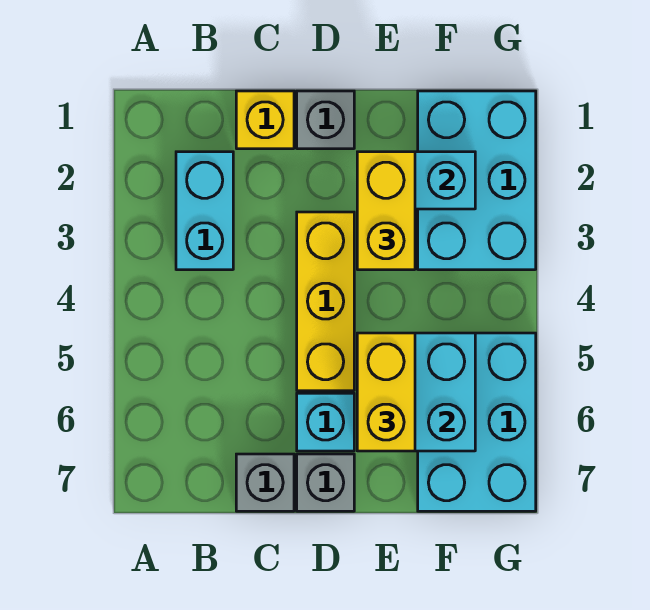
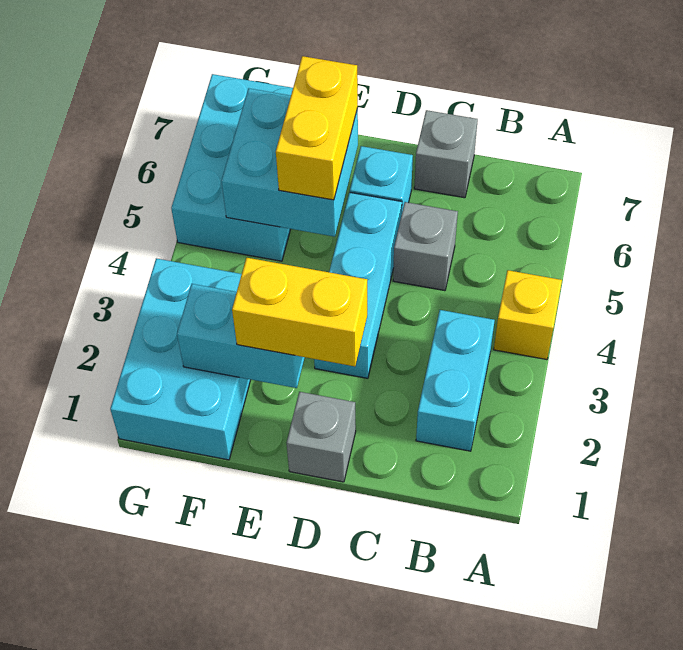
yellow brick C1 level 1 -> yellow brick A4 level 1
yellow brick D3:D5 level 1 -> cyan brick D3:D5 level 1
grey brick D7 level 1 -> grey brick C5 level 1
yellow brick E2:E3 level 3 -> yellow brick D2:E2 level 3

